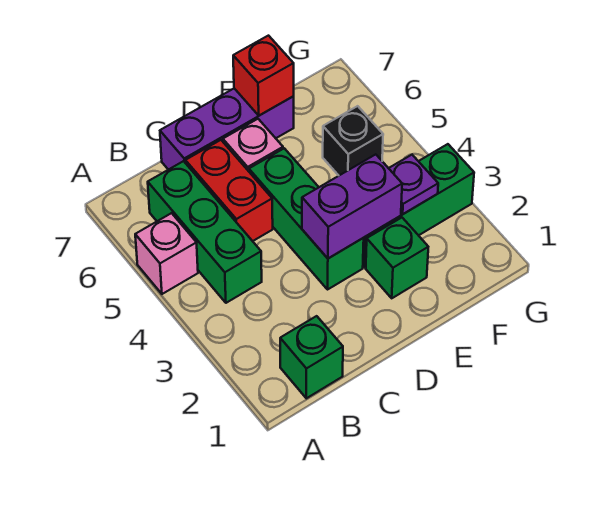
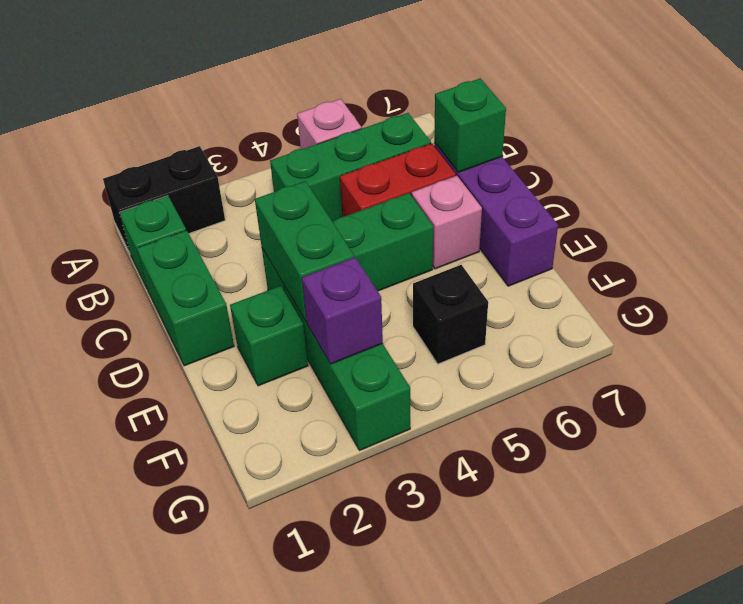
none -> black brick A1:A2 level 1
none -> green brick C1:D1 level 1
none -> green brick C7 level 2
purple brick D3:E3 level 2 -> green brick D3:E3 level 2
red brick E7 level 2 -> none
purple plate F3 level 2 -> purple brick F3 level 2

